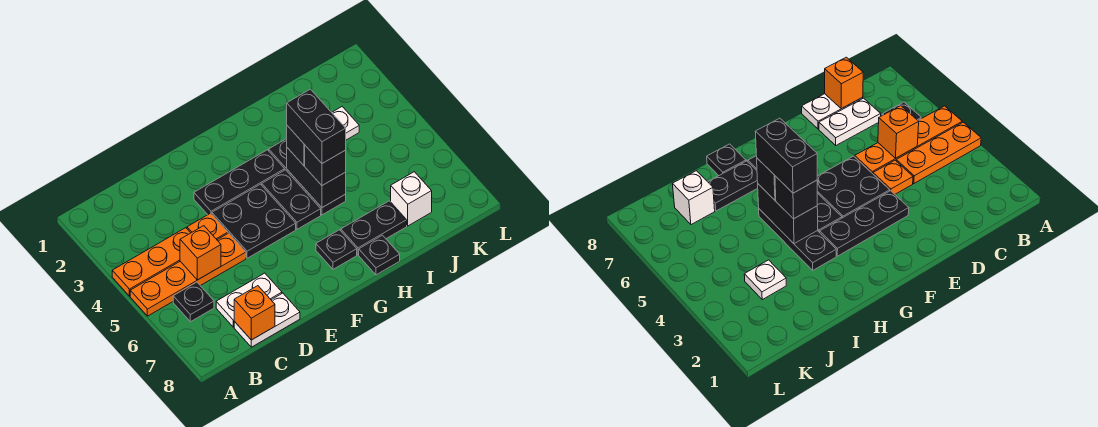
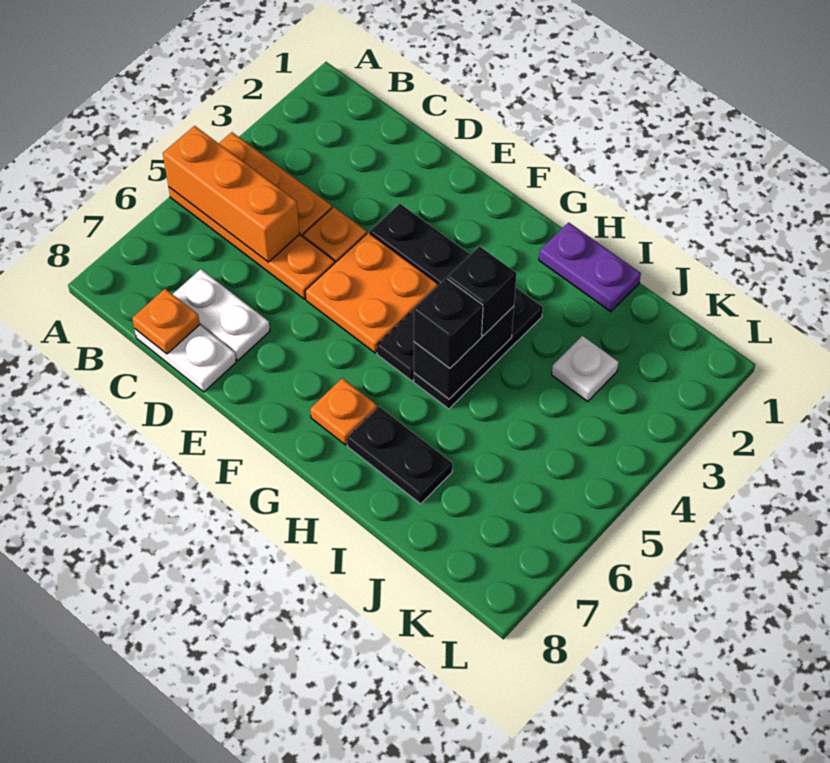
black plate B6 level 1 -> none
orange brick C5 level 2 -> orange brick A5:C5 level 2
orange brick C8 level 2 -> orange plate C8 level 2
black plate E4:F5 level 1 -> orange plate E4:F5 level 1
black plate G7 level 1 -> orange plate G7 level 1
none -> purple plate H1:I1 level 1
black brick H4:H5 level 4 -> none
black plate H8 level 1 -> none
white brick J7 level 1 -> none

